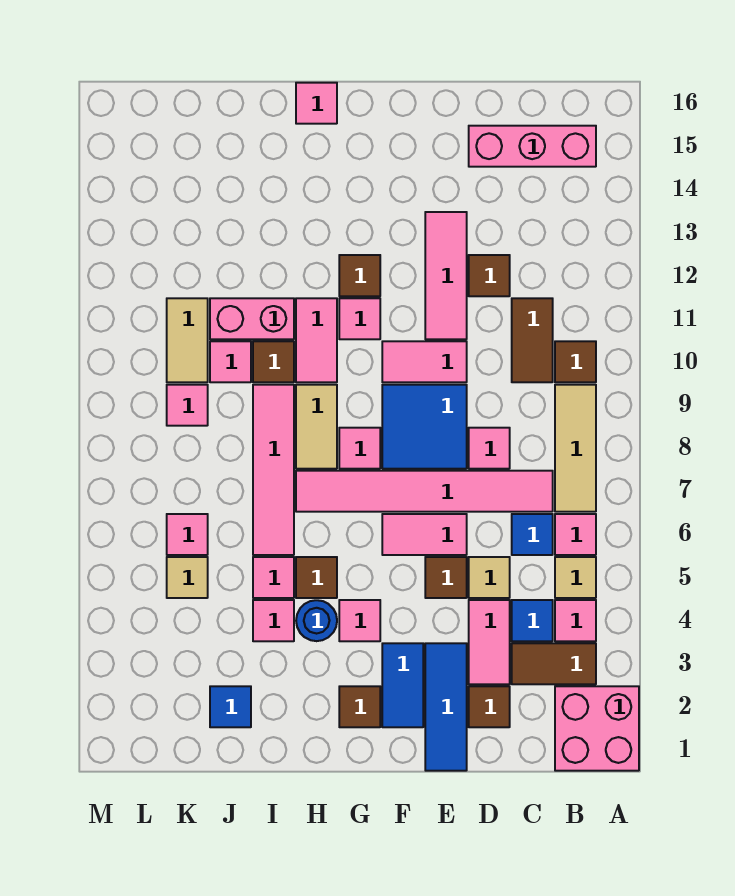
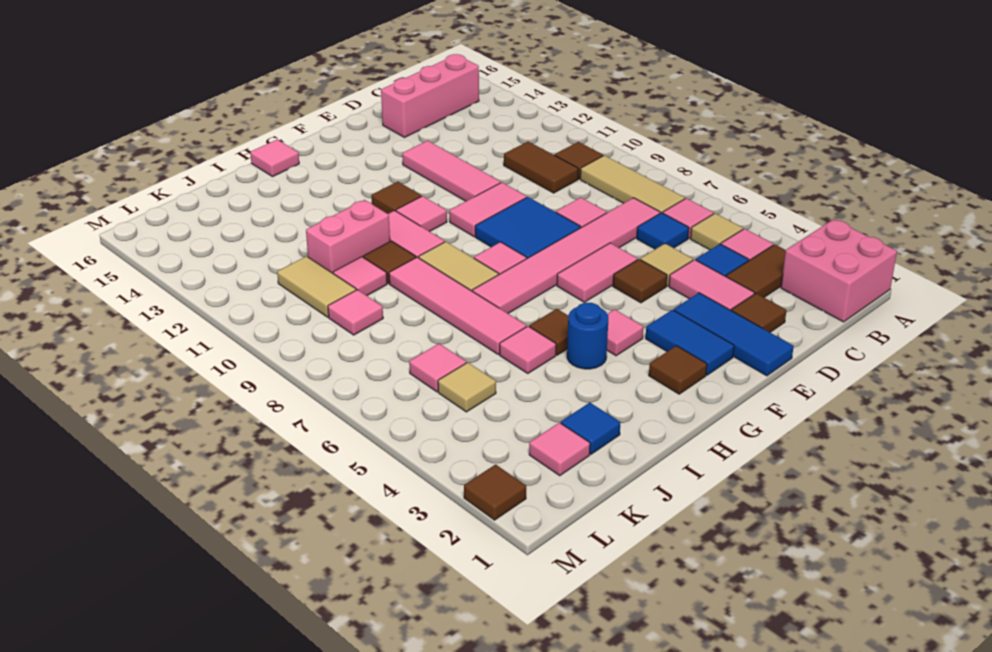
brown tile D12 level 1 -> brown tile M2 level 1
pink tile I4 level 1 -> pink tile K2 level 1

